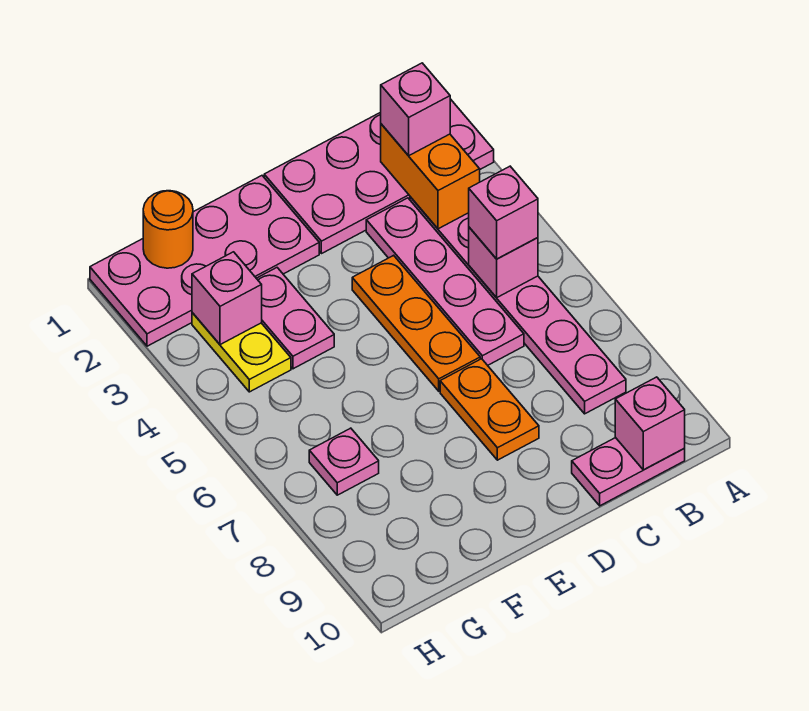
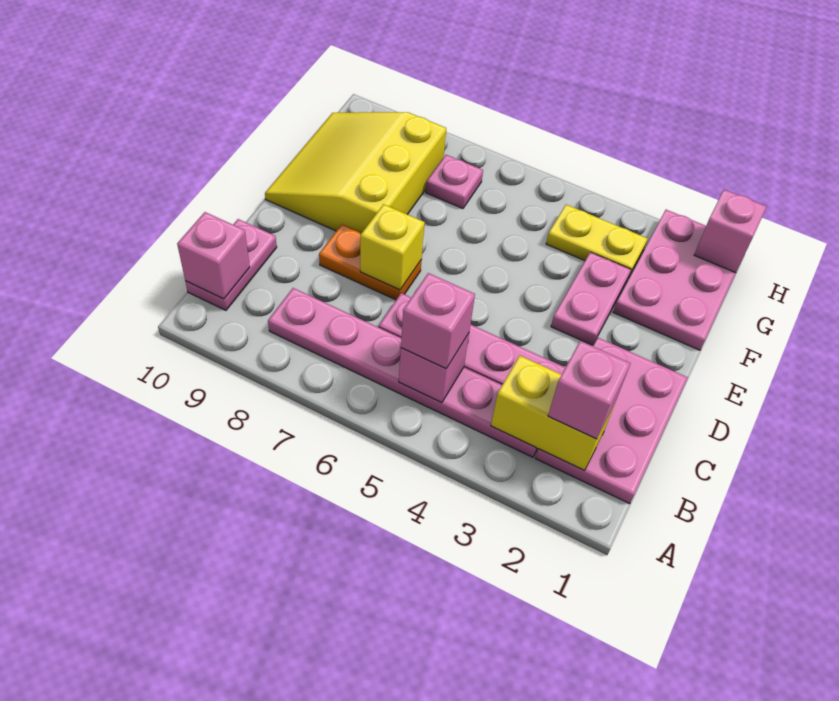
pink plate A1:D2 level 1 -> pink plate B1:D2 level 1
orange brick B2:B3 level 2 -> yellow brick B2:B3 level 2
orange plate D4:D6 level 1 -> none
none -> yellow brick D7 level 2
pink plate E1:H2 level 1 -> pink plate F1:H2 level 1
none -> yellow slope E8:G10 level 1 top 8
pink plate F3:F4 level 1 -> pink plate E3:F3 level 1
orange round brick G1 level 2 -> none
pink brick G3 level 2 -> pink brick H1 level 2

